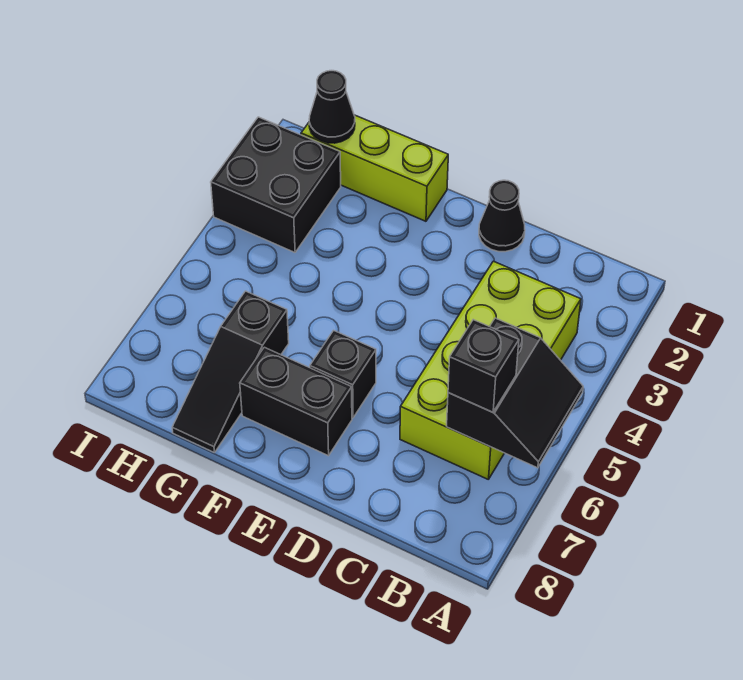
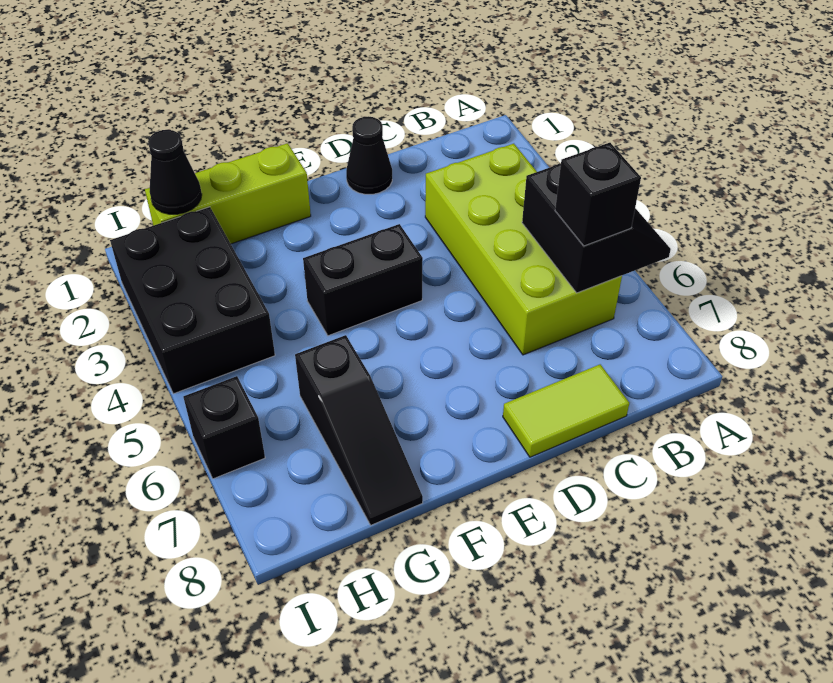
none -> lime tile C8:D8 level 1
black brick E6 level 1 -> black brick I6 level 1
black brick E7:F7 level 1 -> black brick E4:F4 level 1
black brick H2:I3 level 1 -> black brick H2:I4 level 1

